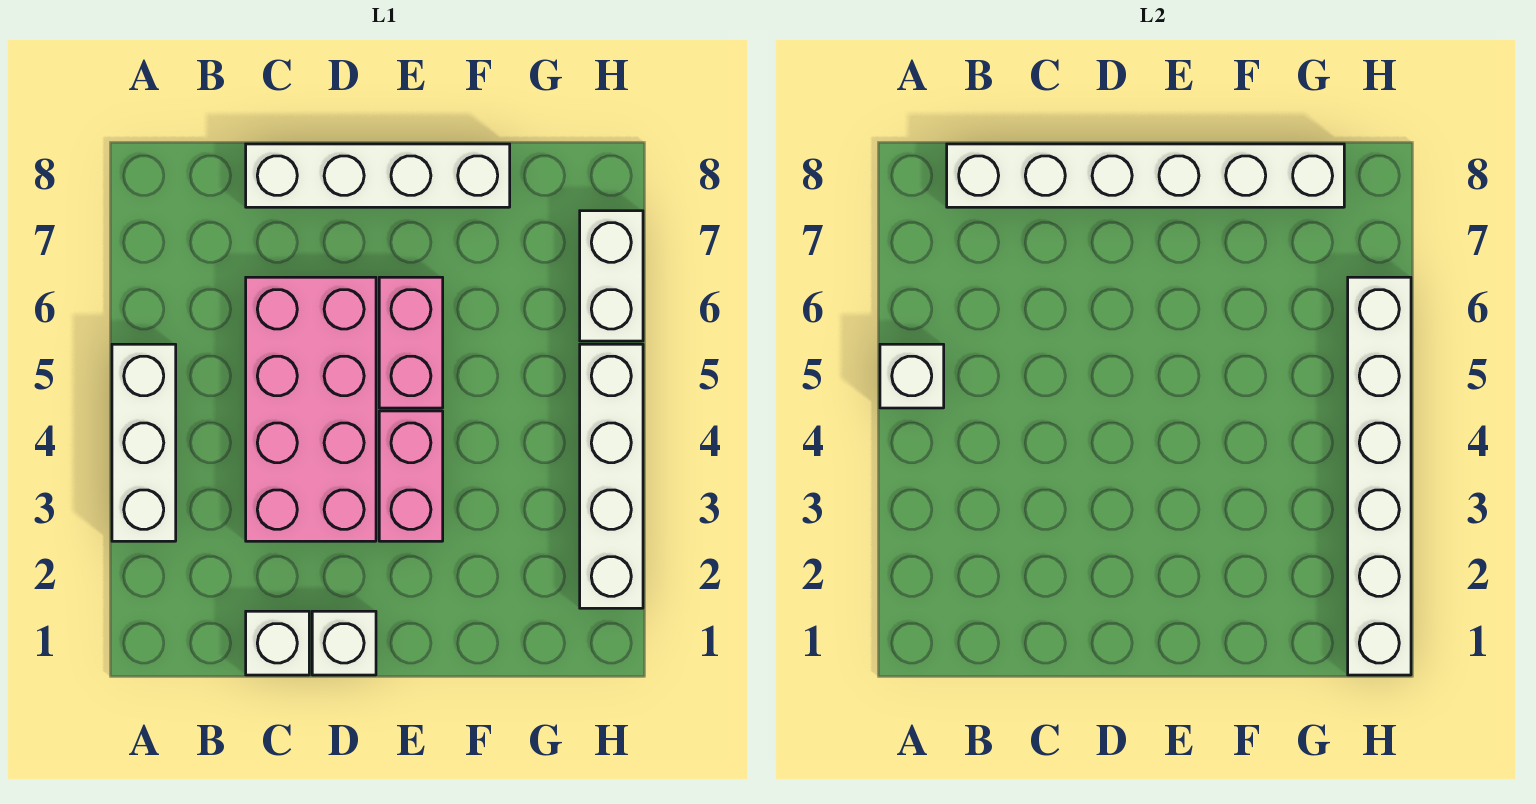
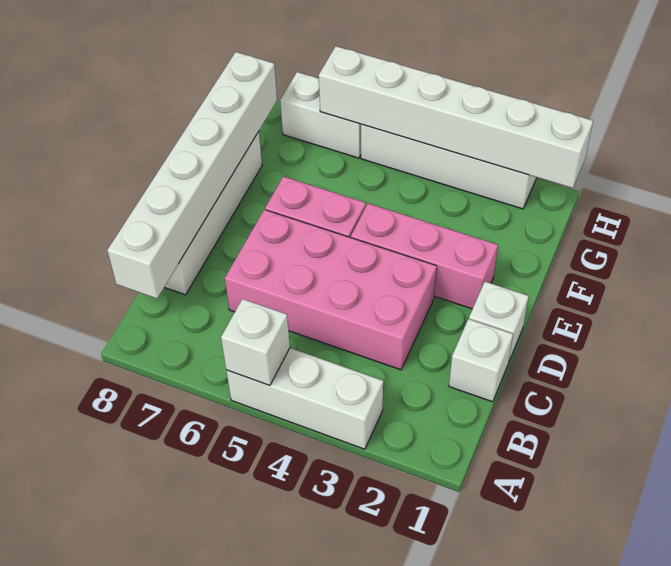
pink brick E3:E4 level 1 -> pink brick E2:E4 level 1

